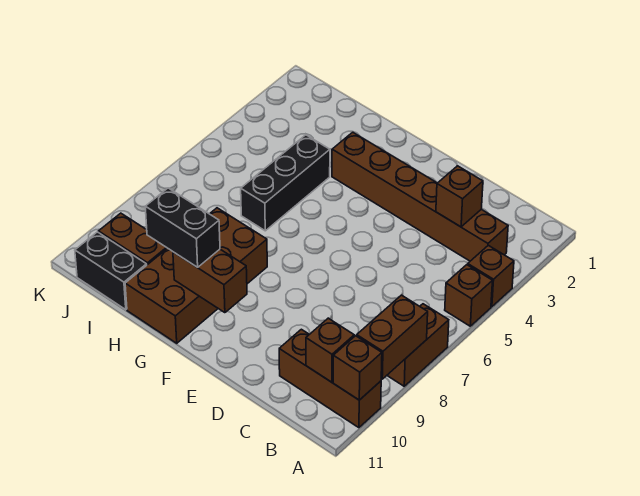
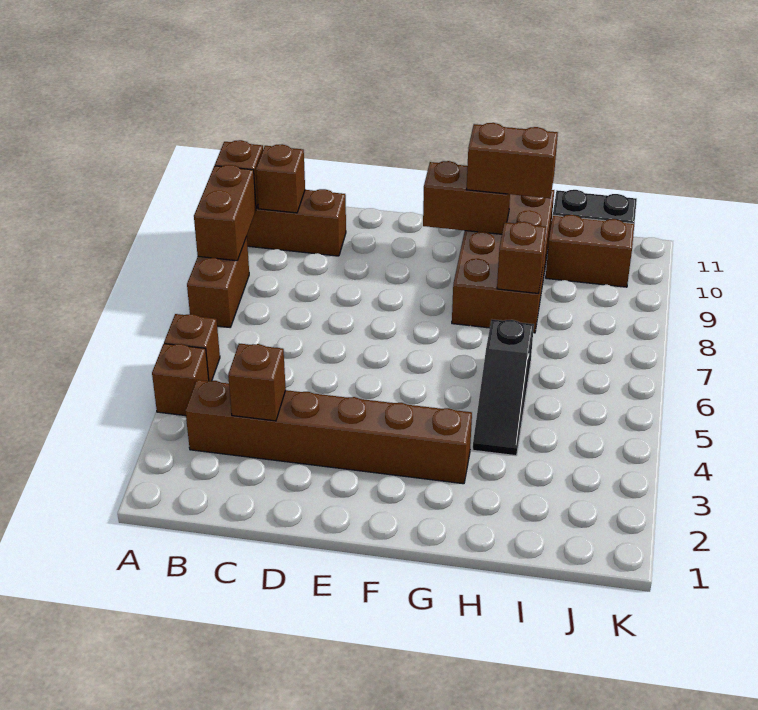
black brick G10:H10 level 3 -> brown brick G10:H10 level 3
black brick H4:H6 level 1 -> black slope H4:H6 level 1 top 6
none -> brown brick H8 level 2

